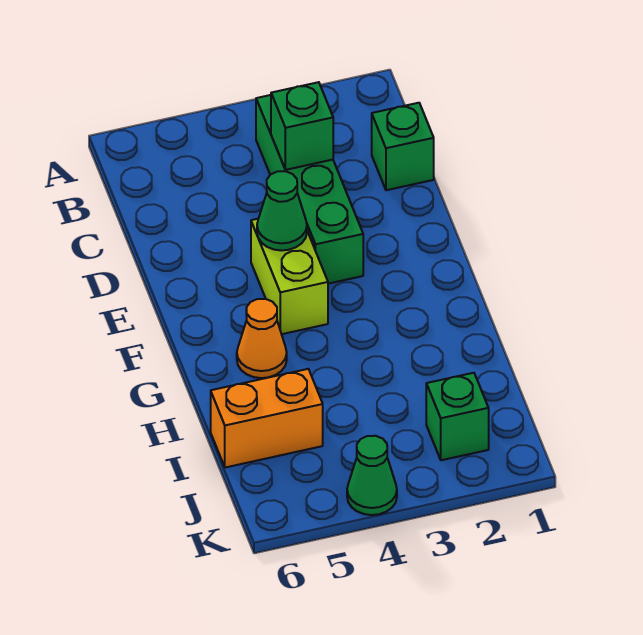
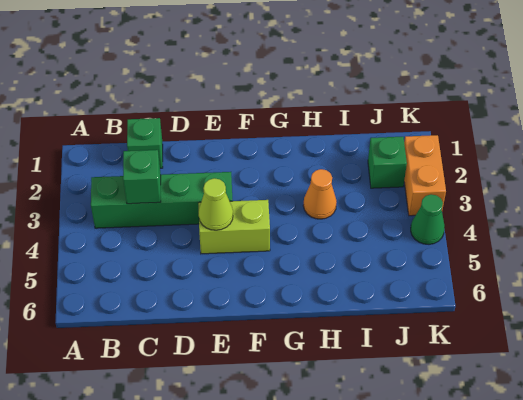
green cone E4 level 2 -> lime cone E4 level 2
orange cone G5 level 1 -> orange cone H3 level 1
orange brick I5:I6 level 1 -> orange brick K2:K3 level 1

